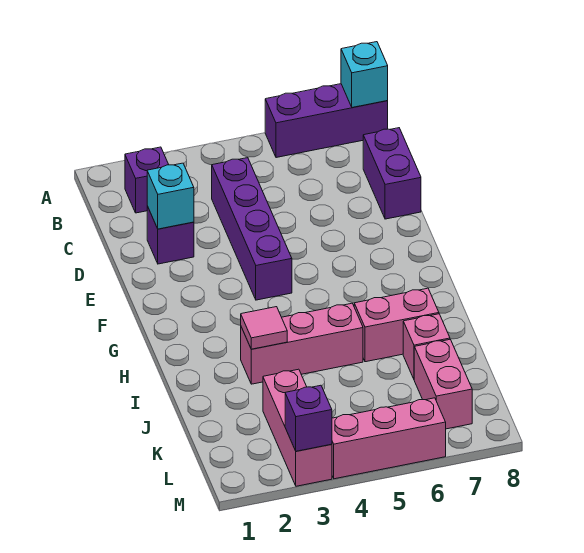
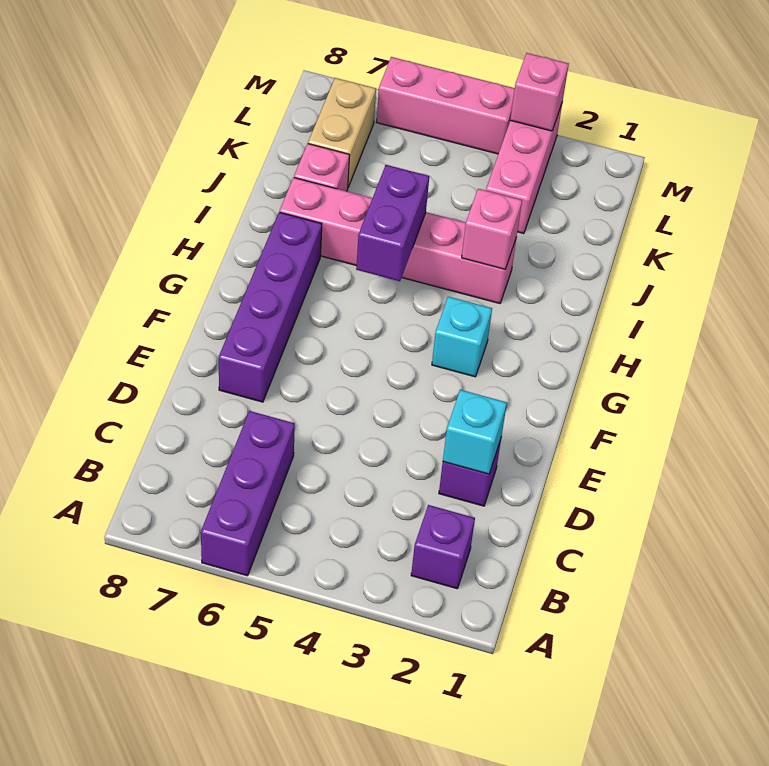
purple brick A6:A8 level 1 -> purple brick A6:C6 level 1
cyan brick A8 level 2 -> cyan brick G3 level 1
purple brick C4:F4 level 1 -> purple brick E7:H7 level 1
purple brick C8:D8 level 1 -> purple brick H5:I5 level 2
pink tile I3 level 2 -> pink brick I3 level 2
pink brick K7:L7 level 1 -> tan brick K7:L7 level 1
purple brick M3 level 2 -> pink brick M3 level 2

